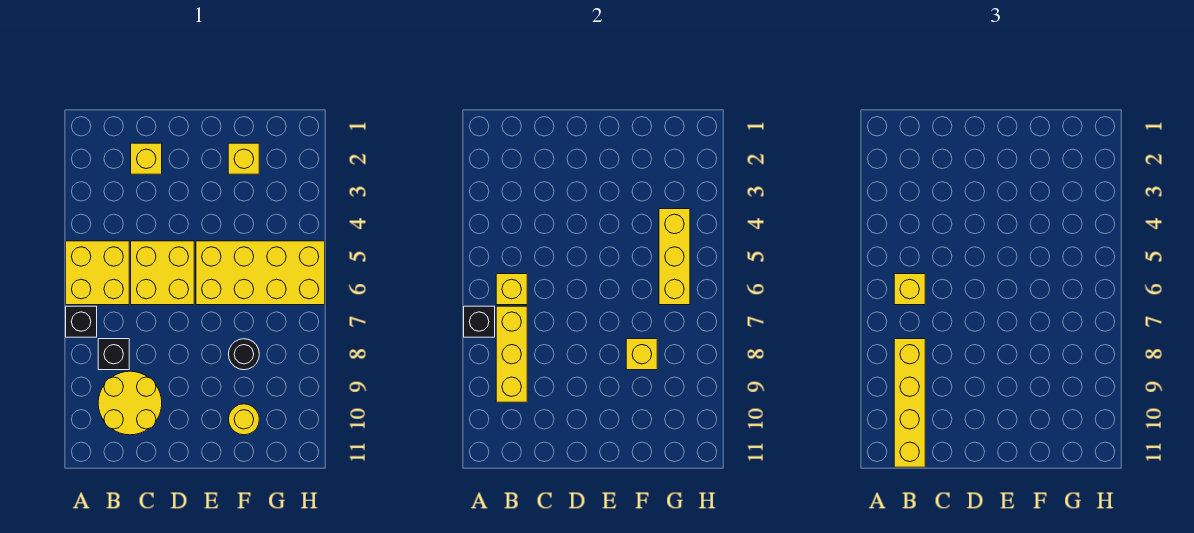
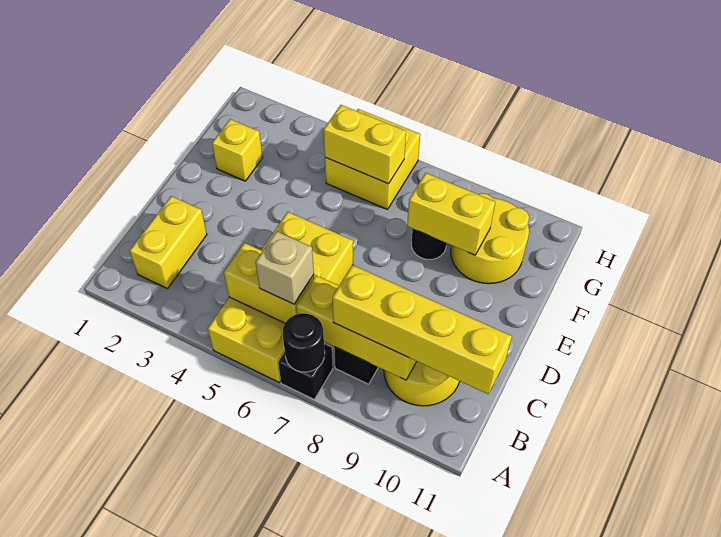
black brick A7 level 2 -> black round brick A7 level 2
yellow brick B6 level 2 -> yellow brick B5:B6 level 2
yellow brick B6 level 3 -> tan brick B6 level 3
yellow brick C2 level 1 -> yellow brick B2:C2 level 1
yellow brick E5:H6 level 1 -> yellow brick G5:H6 level 1
yellow brick F8 level 2 -> yellow brick F8:F9 level 2
yellow round brick F10 level 1 -> yellow round brick F9:G10 level 1
yellow brick G4:G6 level 2 -> yellow brick G5:G6 level 2

